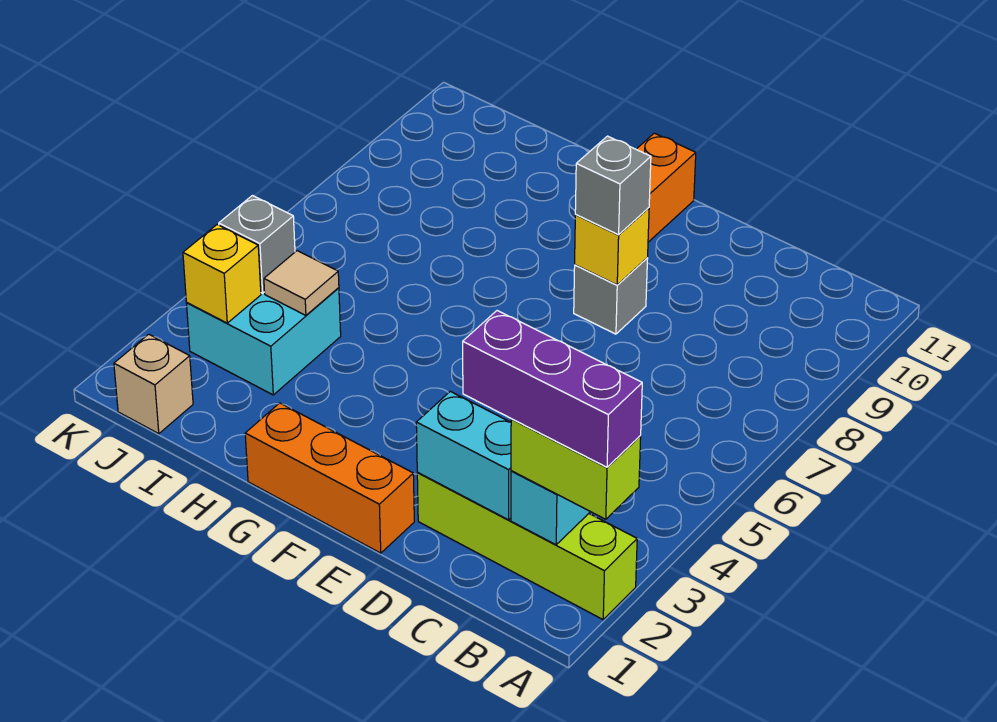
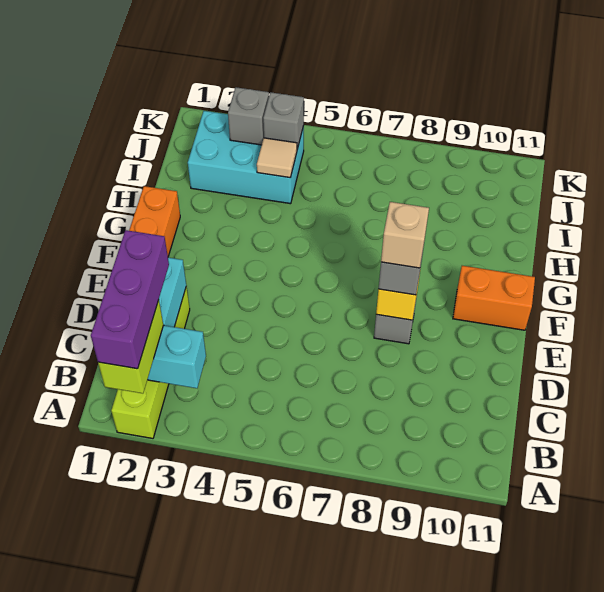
cyan brick I3:J4 level 1 -> cyan brick I2:J4 level 1
tan brick J1 level 1 -> tan brick E8 level 4
yellow brick J3 level 2 -> grey brick J3 level 2

